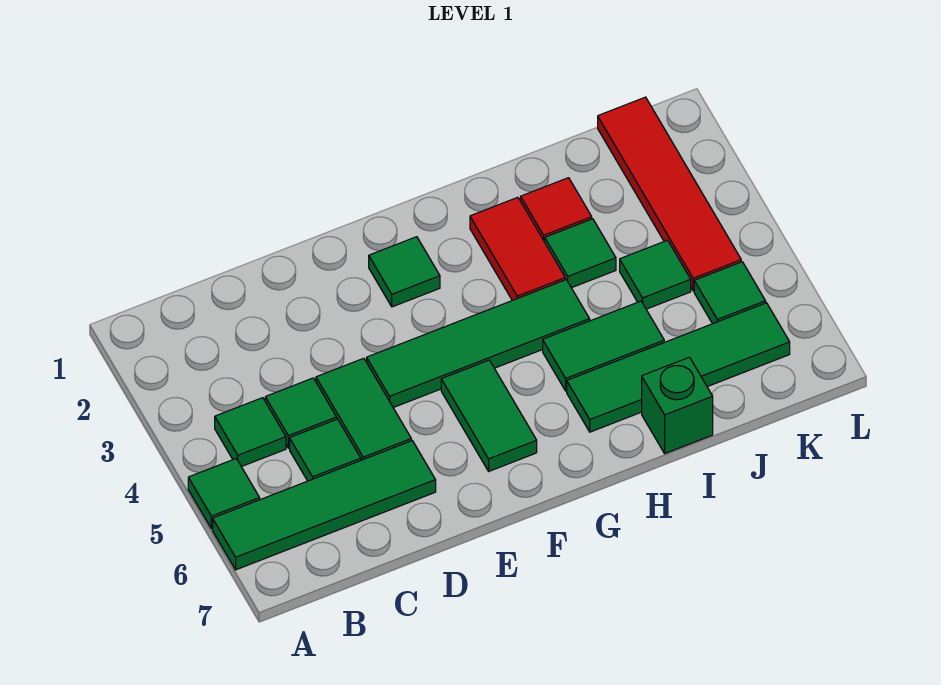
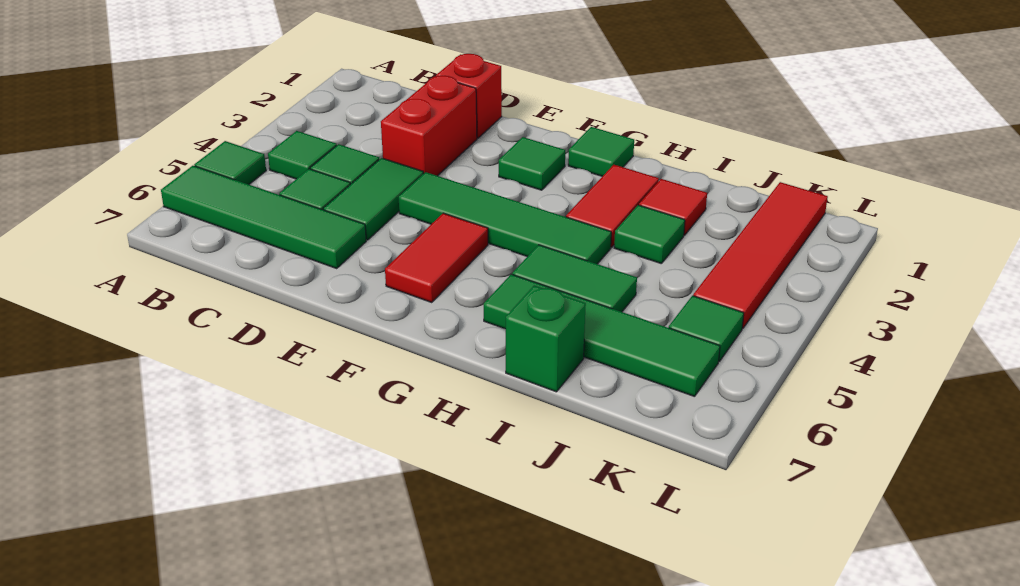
none -> red brick D1 level 1
none -> red brick D2:D3 level 1
green tile F5:F6 level 1 -> red tile F5:F6 level 1
green tile J4 level 1 -> green tile G1 level 1

